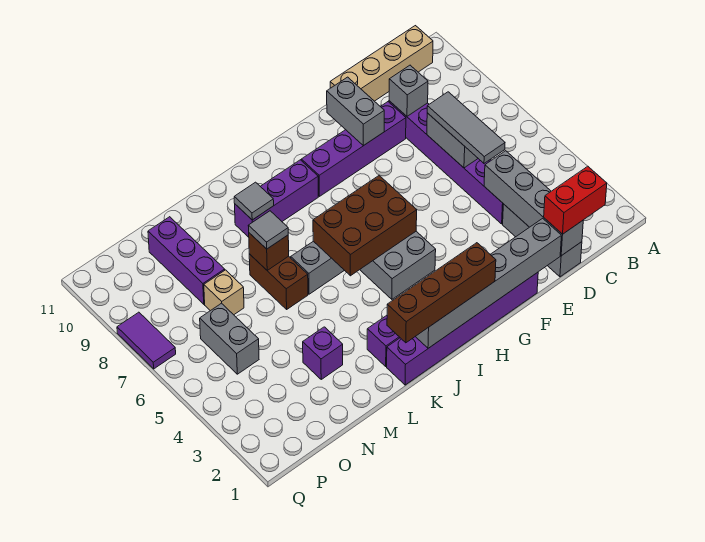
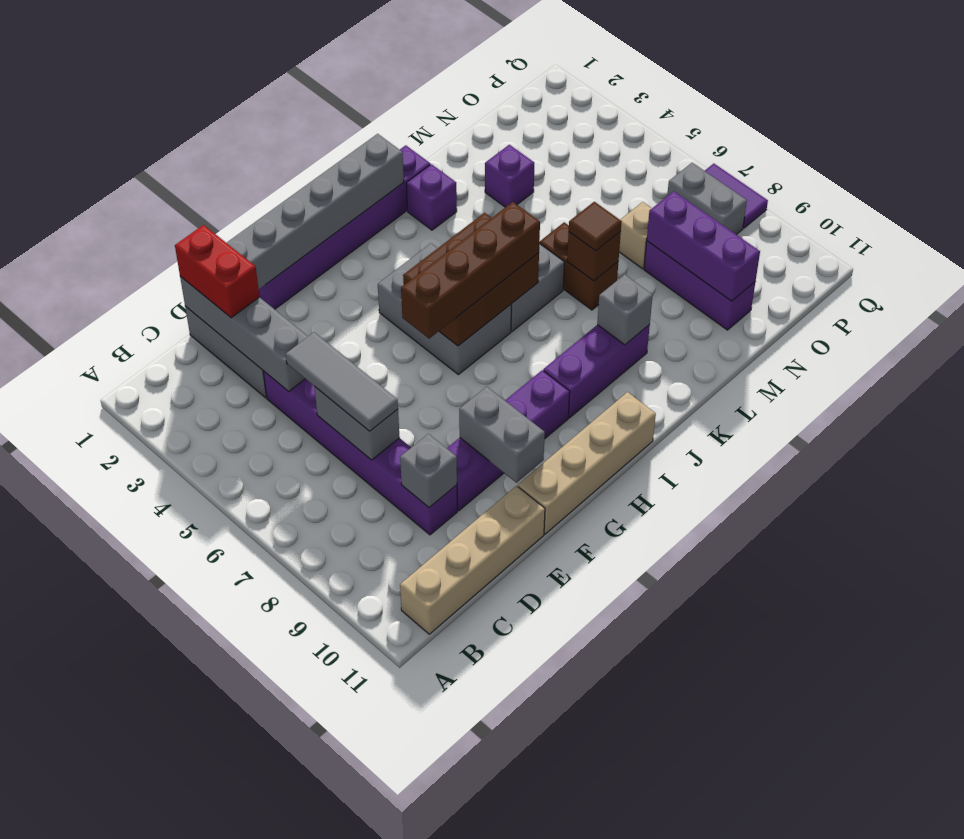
red brick C1:D1 level 3 -> red brick D1:D2 level 3
none -> tan brick F11:I11 level 1
brown brick H1:K1 level 3 -> brown brick G6:J6 level 3
grey tile K9 level 2 -> grey brick K9 level 2
grey tile L7 level 3 -> brown tile L7 level 3
none -> purple brick N8:N10 level 2
grey brick O5:O6 level 1 -> grey brick P7:P8 level 1

